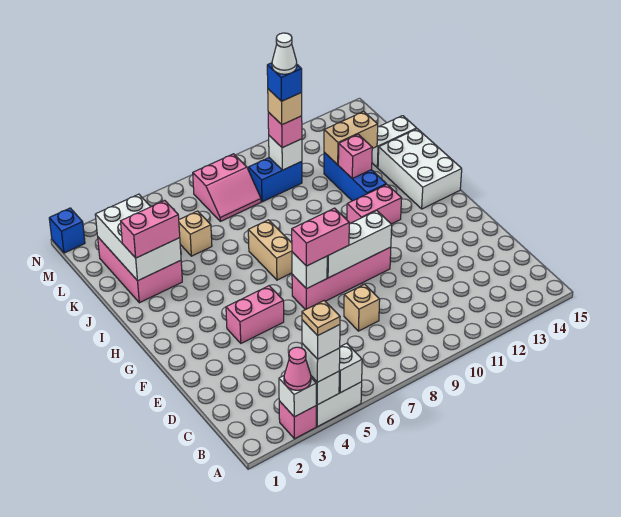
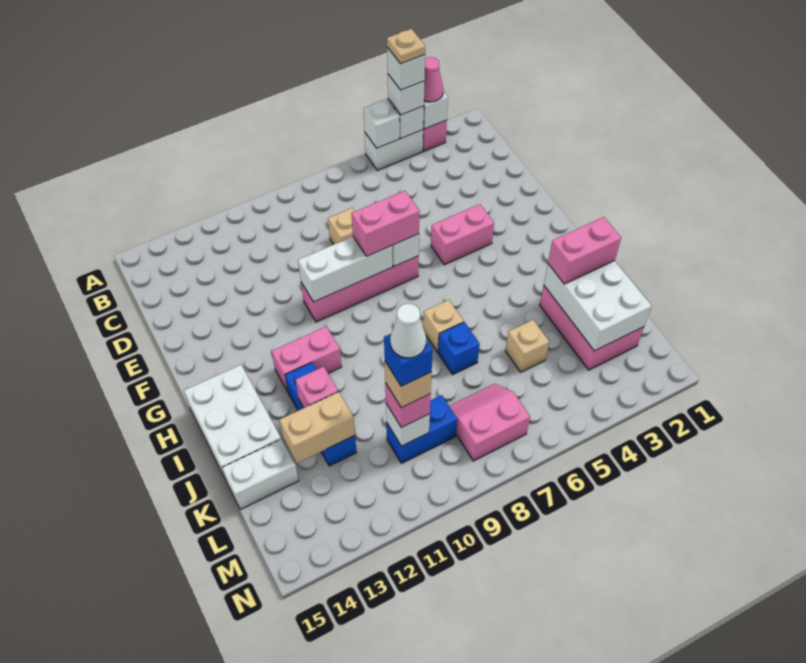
tan brick H7:I7 level 1 -> tan brick I7 level 1
blue brick N1 level 1 -> blue brick J7 level 1

